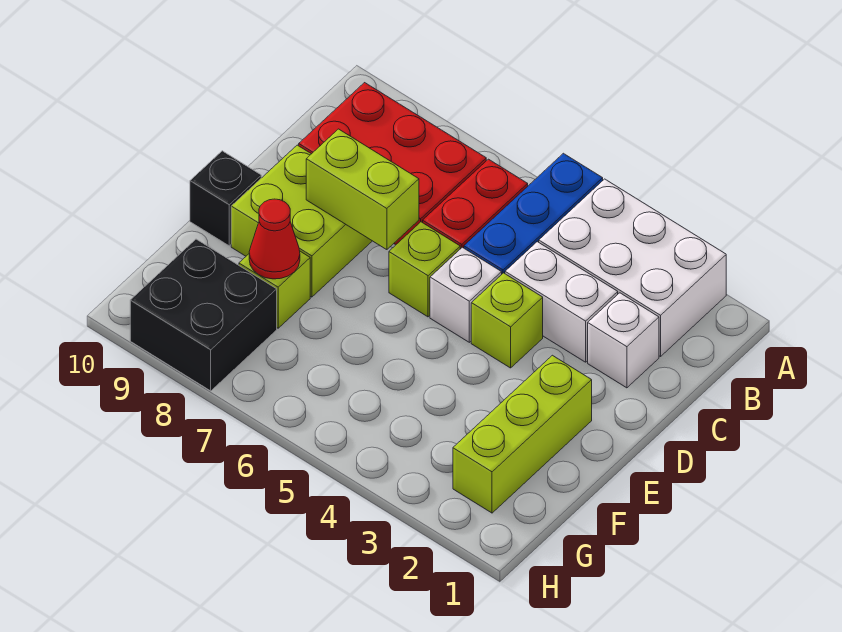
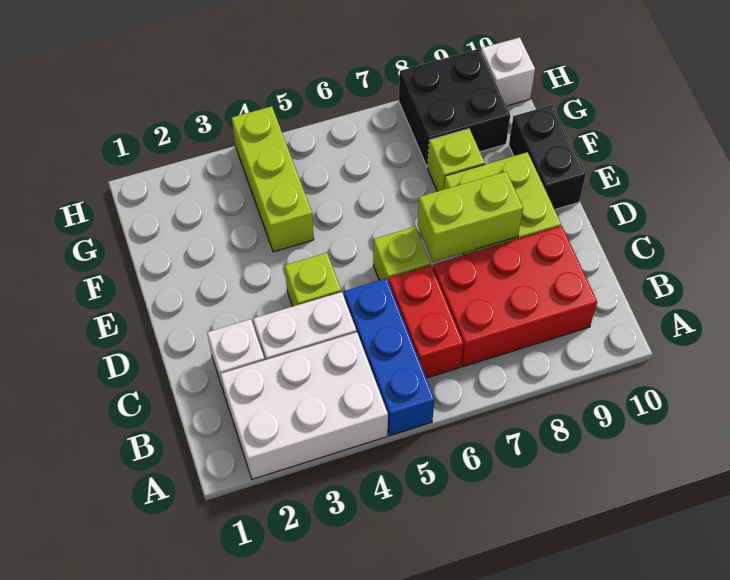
white brick D5 level 1 -> white brick H10 level 1
lime brick E2:G2 level 1 -> lime brick F4:H4 level 1
black brick E10 level 1 -> black brick E10:F10 level 1
red cone F8 level 2 -> none

